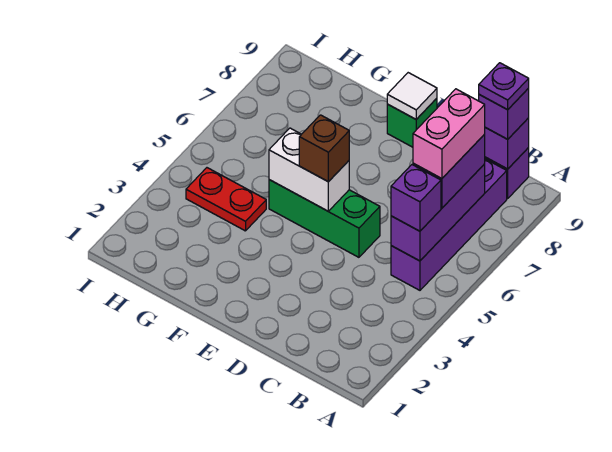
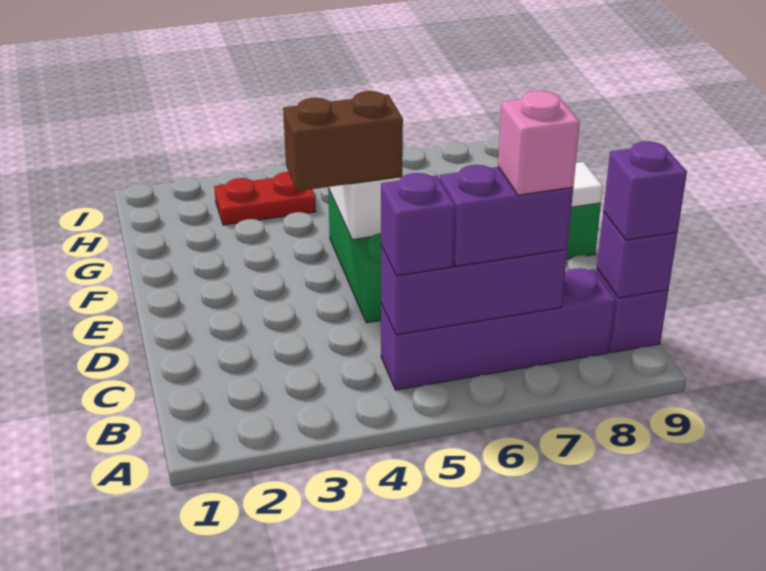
pink brick B6:B7 level 4 -> pink brick B7 level 4
purple plate B9 level 4 -> none
brown brick E5 level 3 -> brown brick E4:E5 level 3
red plate G4:H4 level 1 -> red plate H3:H4 level 1

